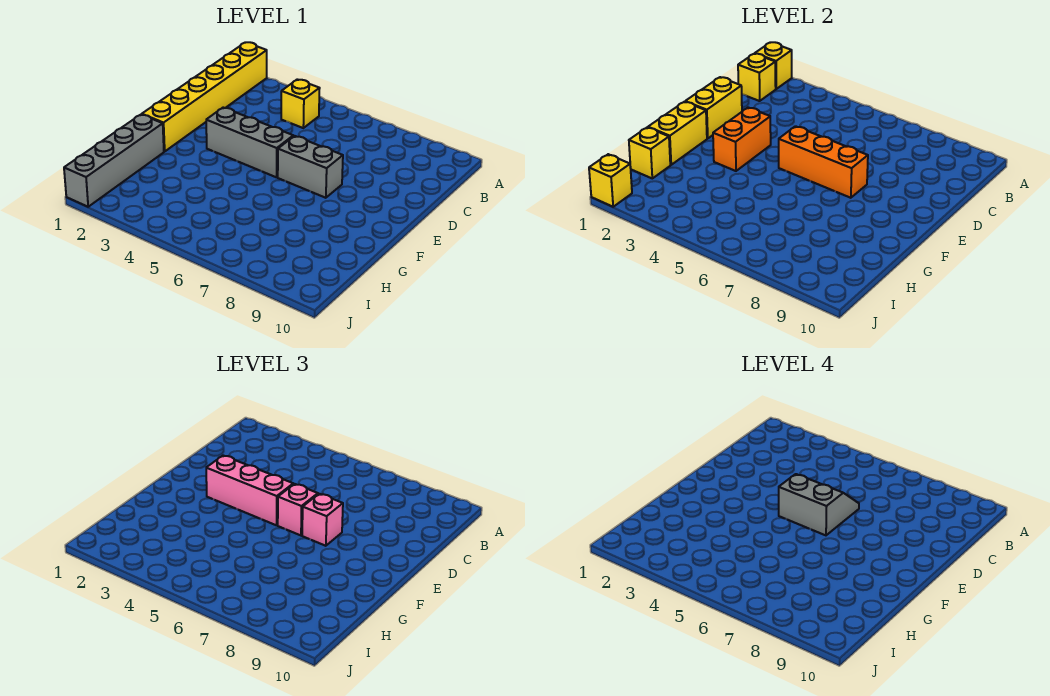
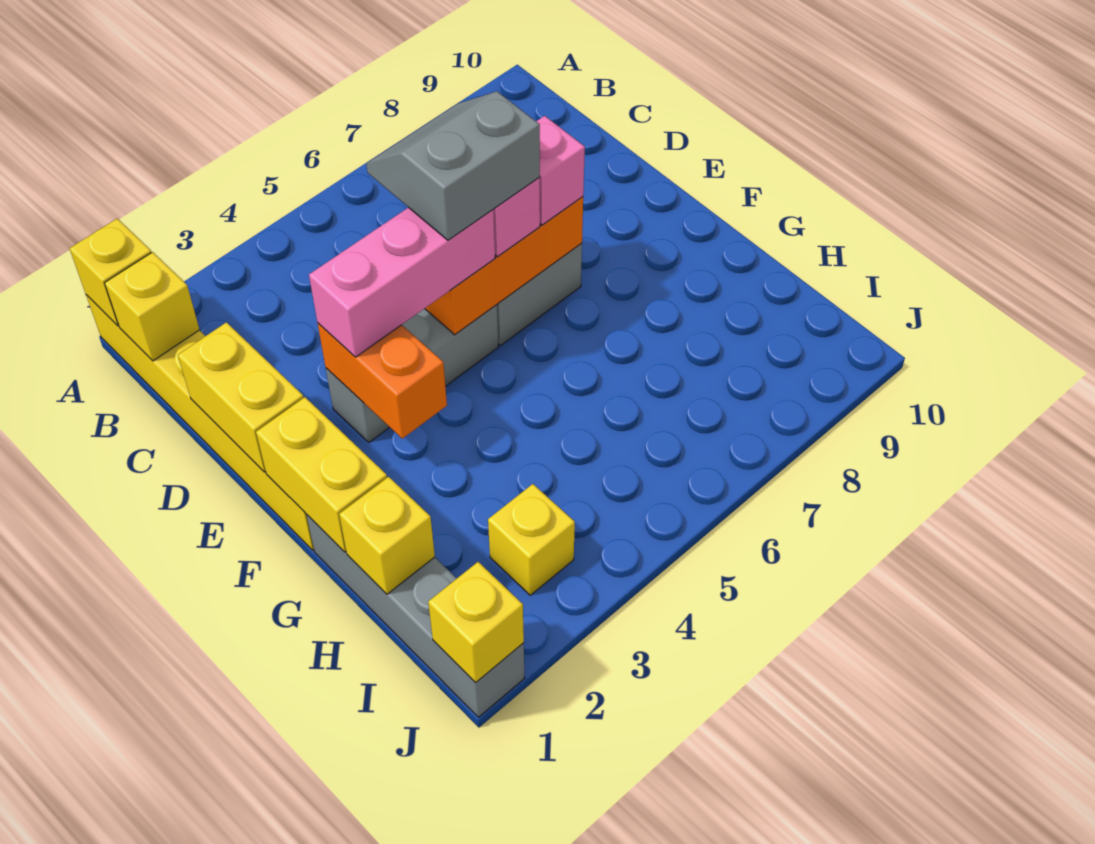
yellow brick B4 level 1 -> yellow brick I3 level 1

